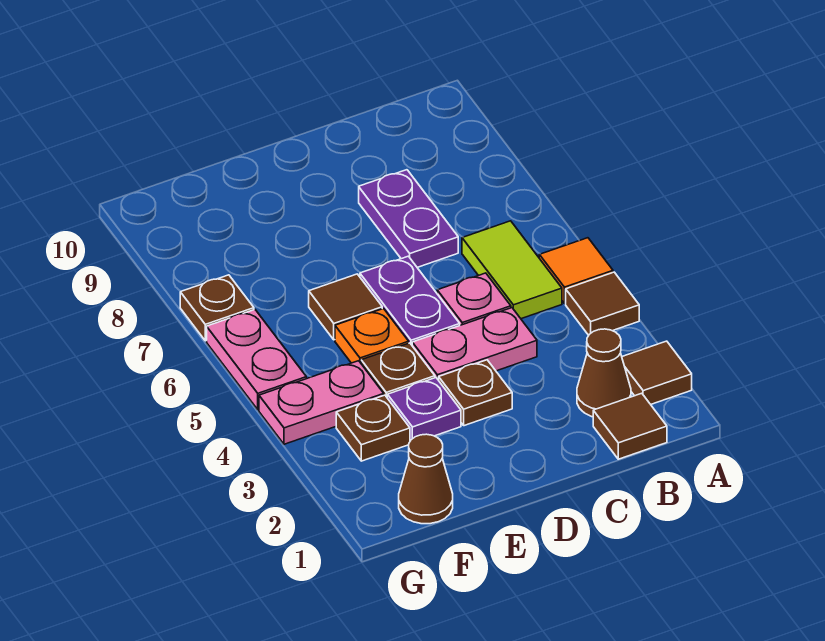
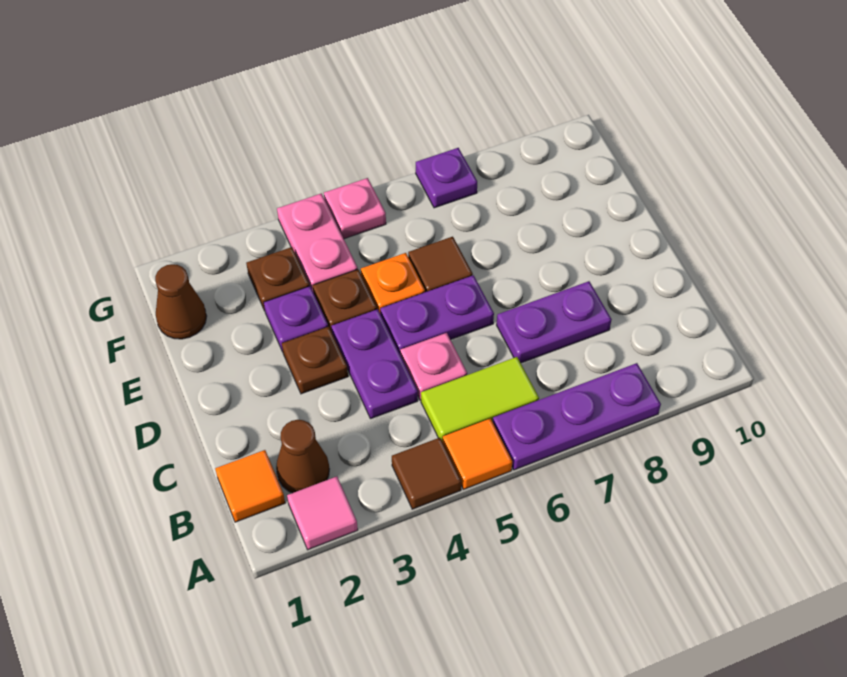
brown tile A2 level 1 -> pink tile A2 level 1
none -> purple plate A6:A8 level 1
brown tile B1 level 1 -> orange tile B1 level 1
pink plate C4:D4 level 1 -> purple plate C4:D4 level 1
pink plate G5:G6 level 1 -> pink plate G5 level 1
brown plate G7 level 1 -> purple plate G7 level 1

